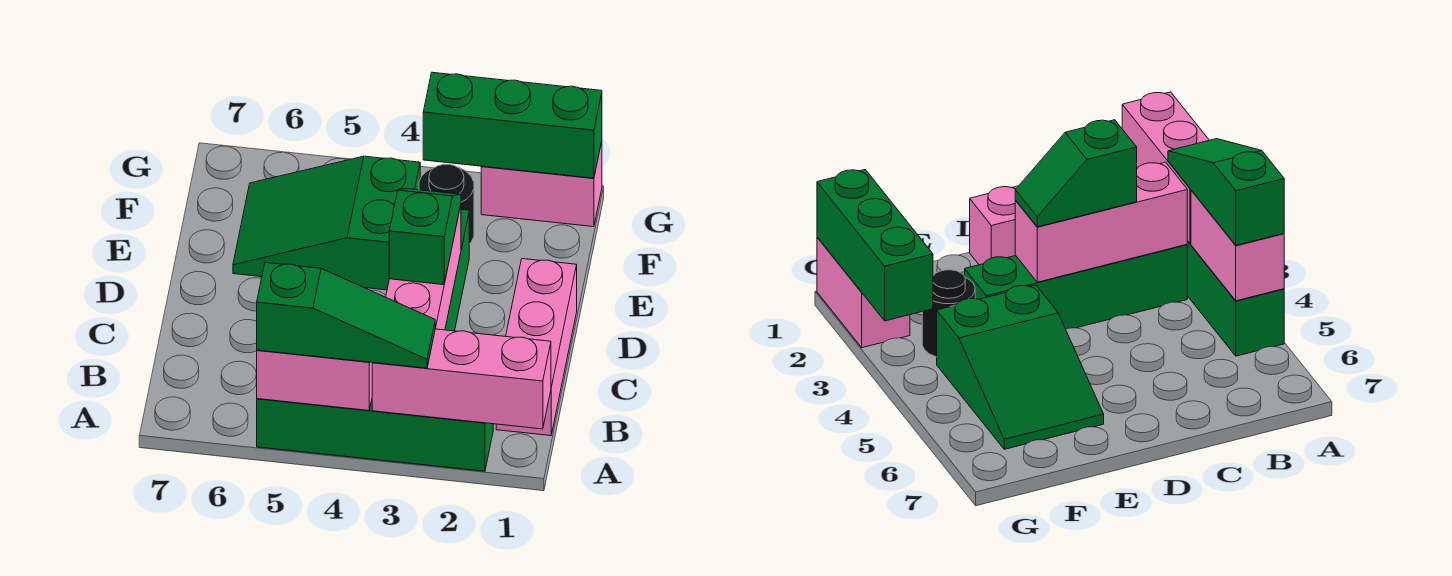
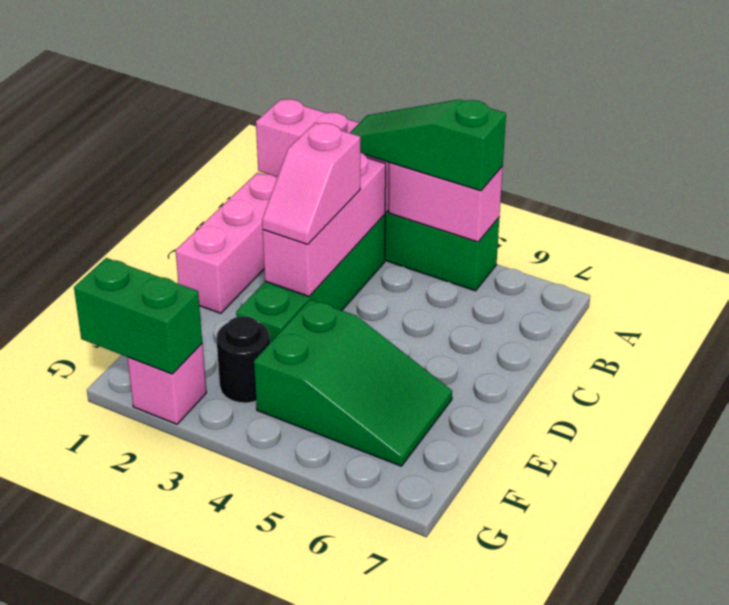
green slope C3:D3 level 3 top C -> pink slope C3:D3 level 3 top C
pink brick G1:G2 level 1 -> pink brick G2 level 1
green brick G1:G3 level 2 -> green brick G1:G2 level 2

